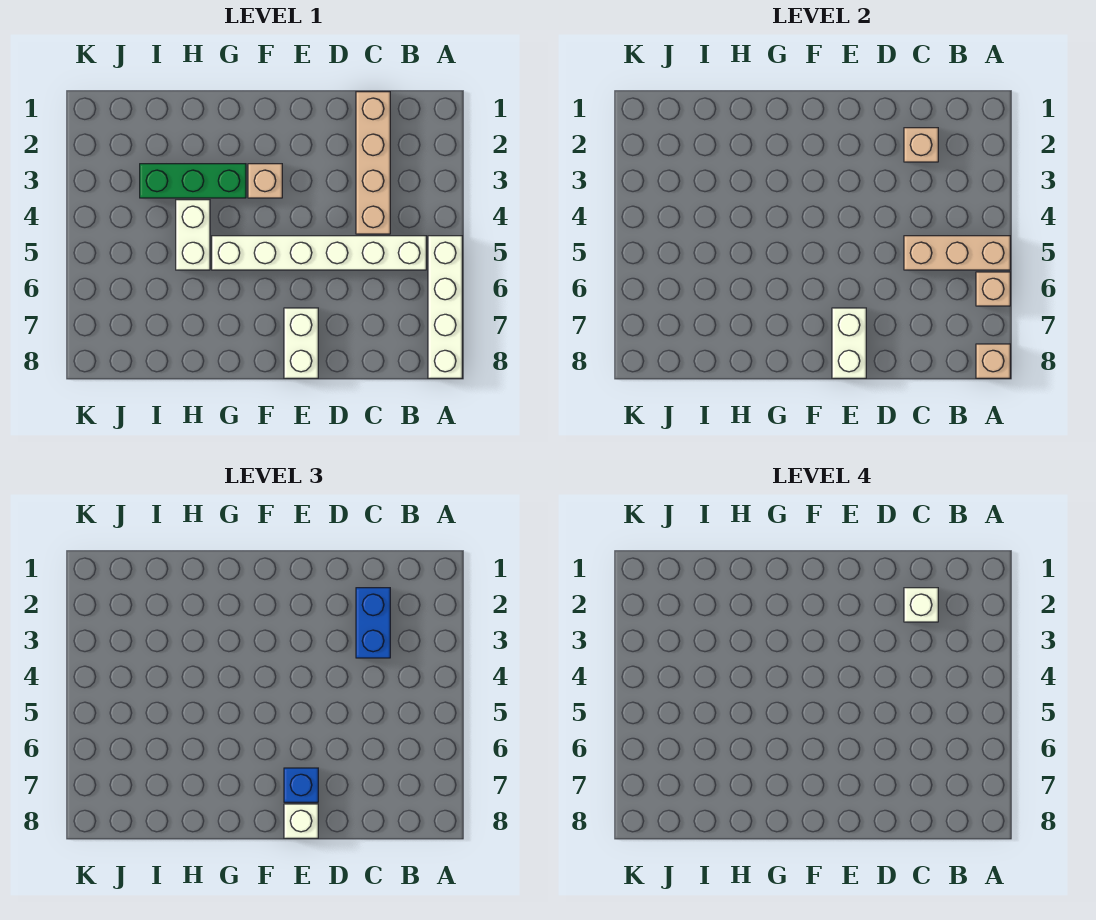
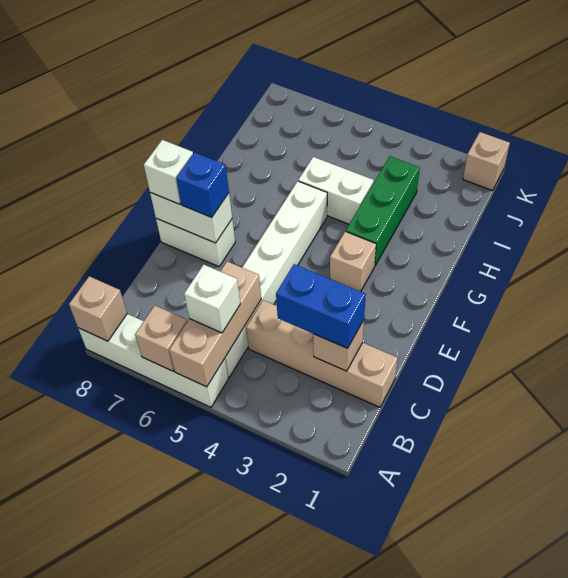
white brick C2 level 4 -> white brick B5 level 3
none -> tan brick K1 level 1

